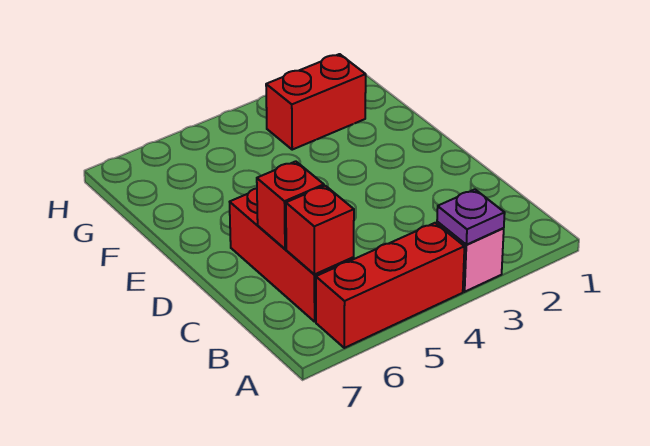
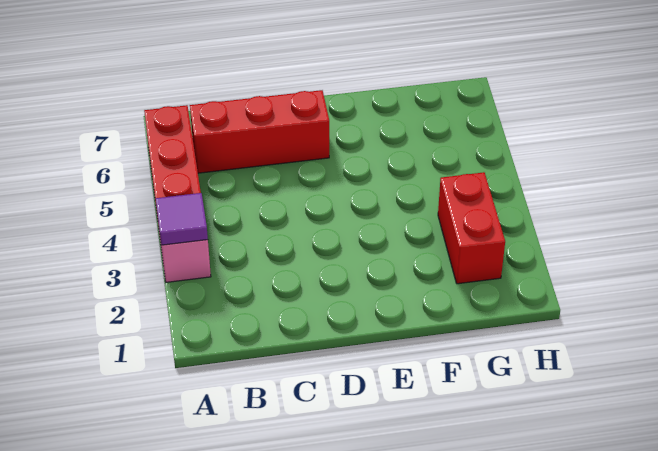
purple plate A3 level 2 -> purple tile A3 level 2
red brick B6 level 2 -> none
red brick C6 level 2 -> none

